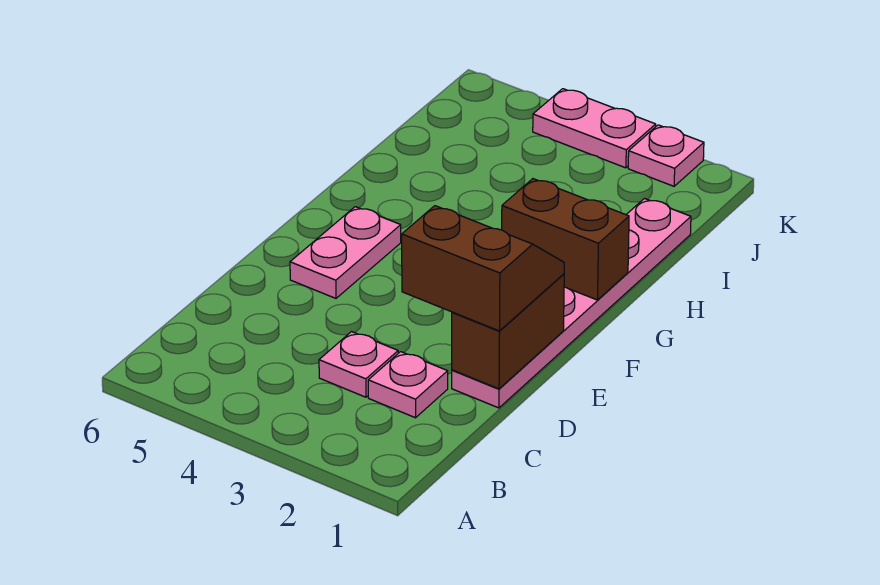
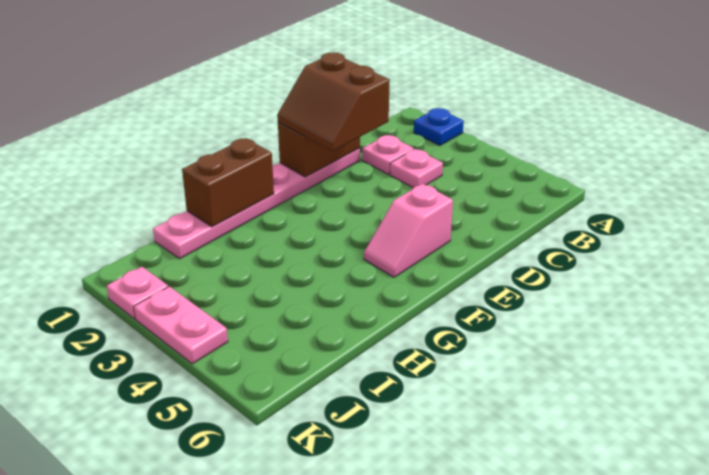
none -> blue plate A2 level 1
pink plate E5:F5 level 1 -> pink slope E5:F5 level 1 top E
brown brick G1:G2 level 2 -> brown brick G1:H1 level 2

